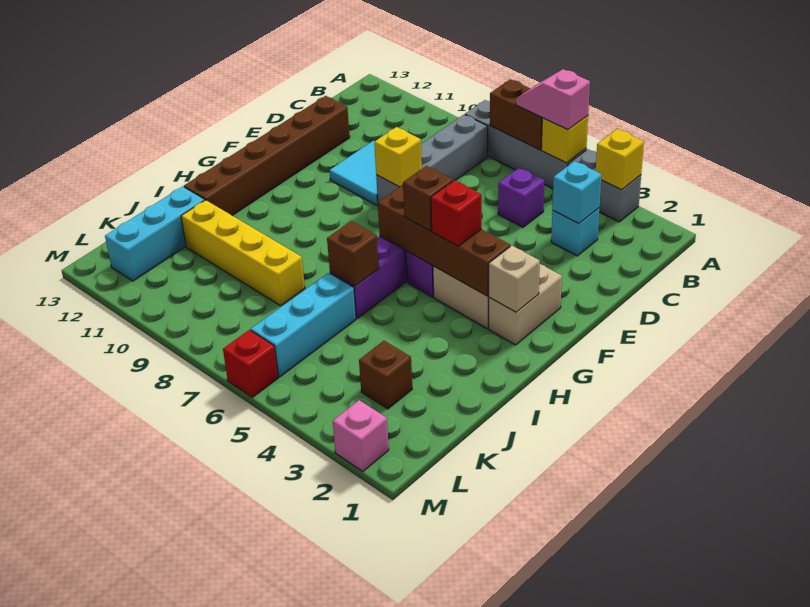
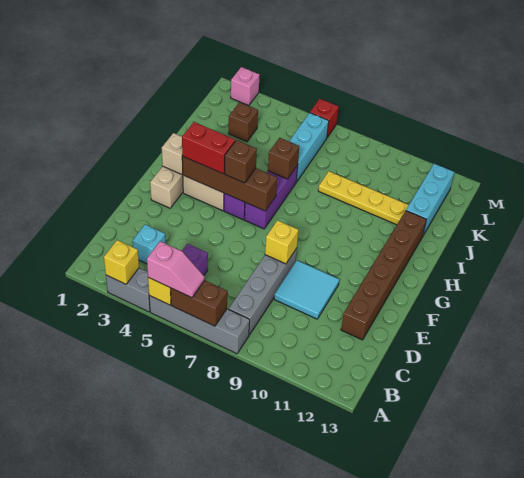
cyan brick C3 level 2 -> none
red brick G4 level 3 -> red brick G3:G4 level 3
yellow brick J8:J11 level 1 -> yellow plate J8:J11 level 1

